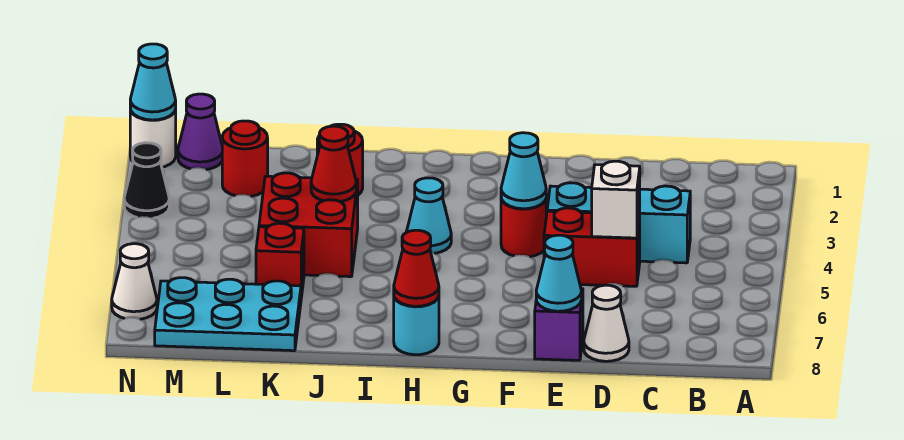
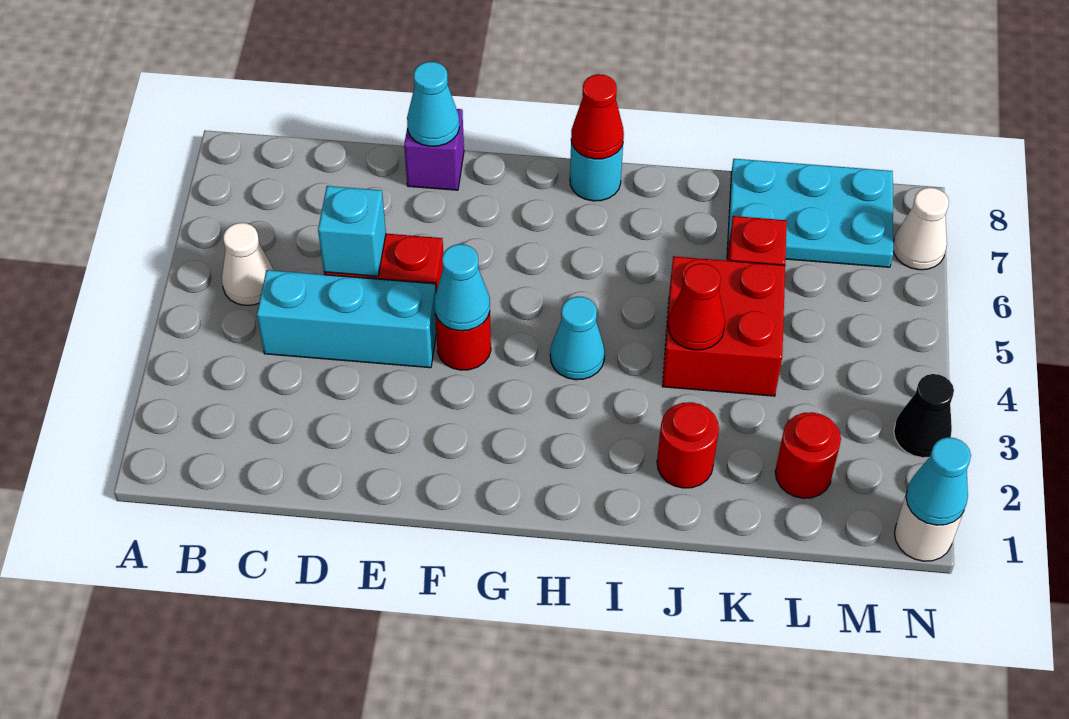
white brick D5 level 2 -> cyan brick D5 level 2
white cone D8 level 1 -> white cone B5 level 1
purple cone M1 level 1 -> none

